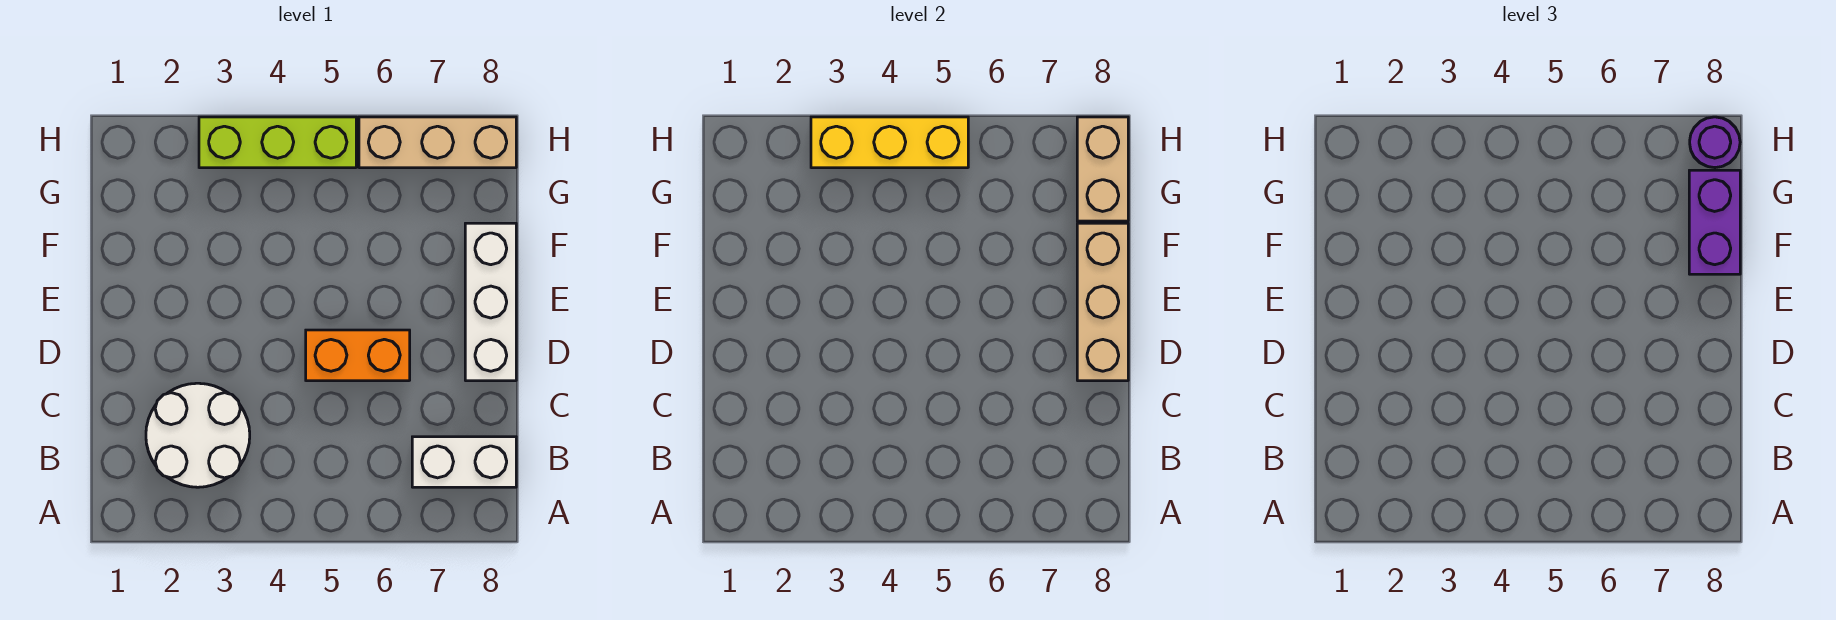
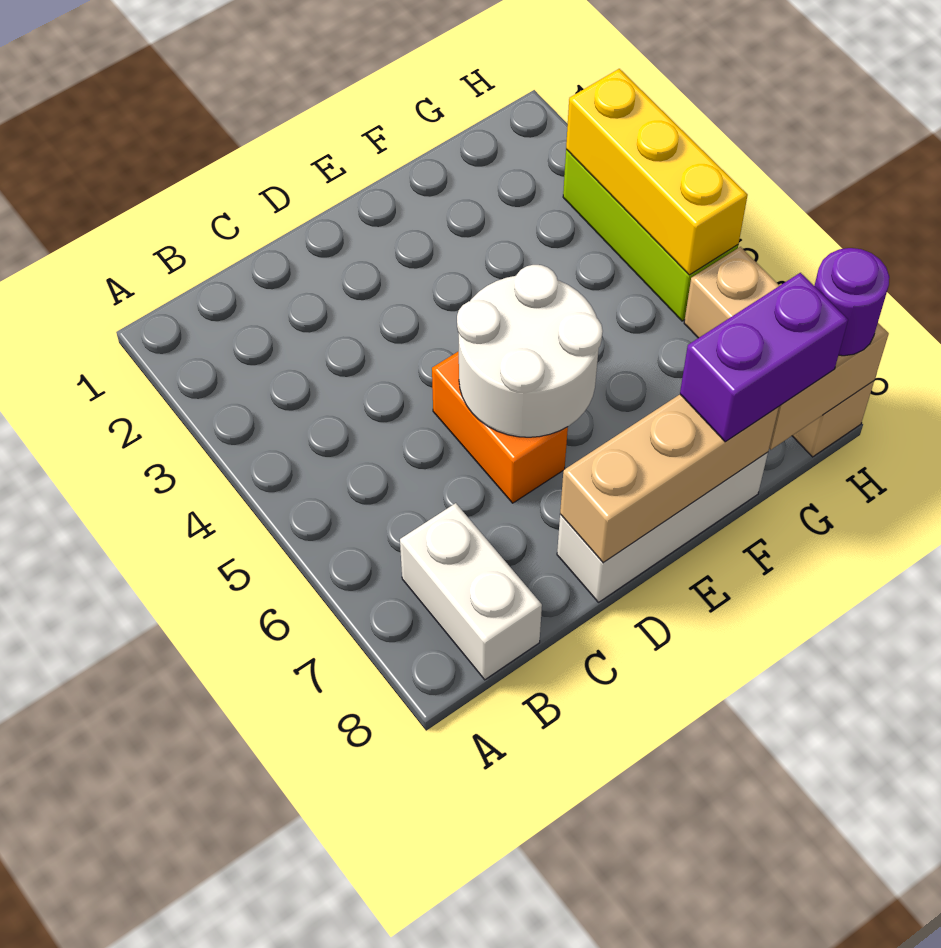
white round brick B2:C3 level 1 -> white round brick D5:E6 level 2

